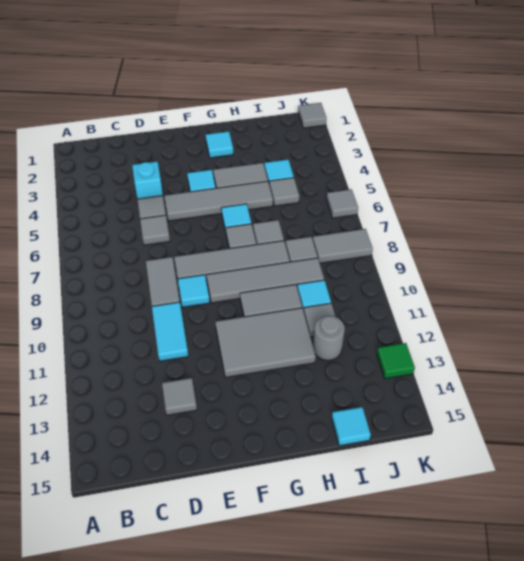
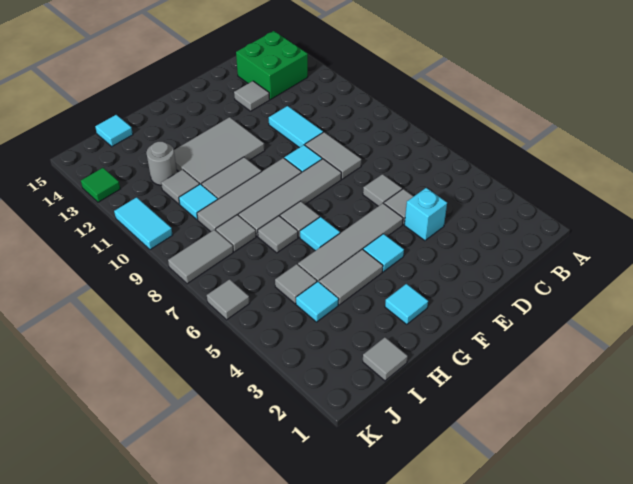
none -> green brick B13:C14 level 1
grey tile K1 level 1 -> grey tile I1 level 1
none -> cyan tile K10:K11 level 1

